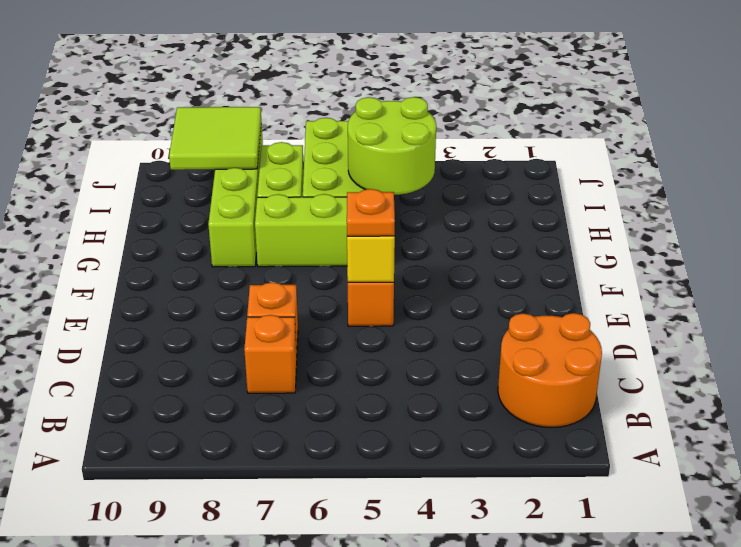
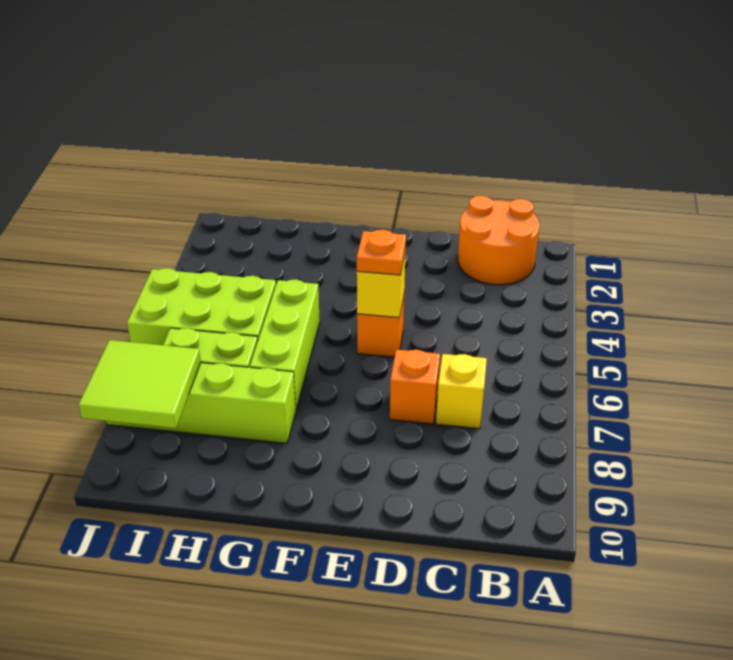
orange brick C7 level 1 -> yellow brick C7 level 1
lime round brick H4:I5 level 2 -> none

